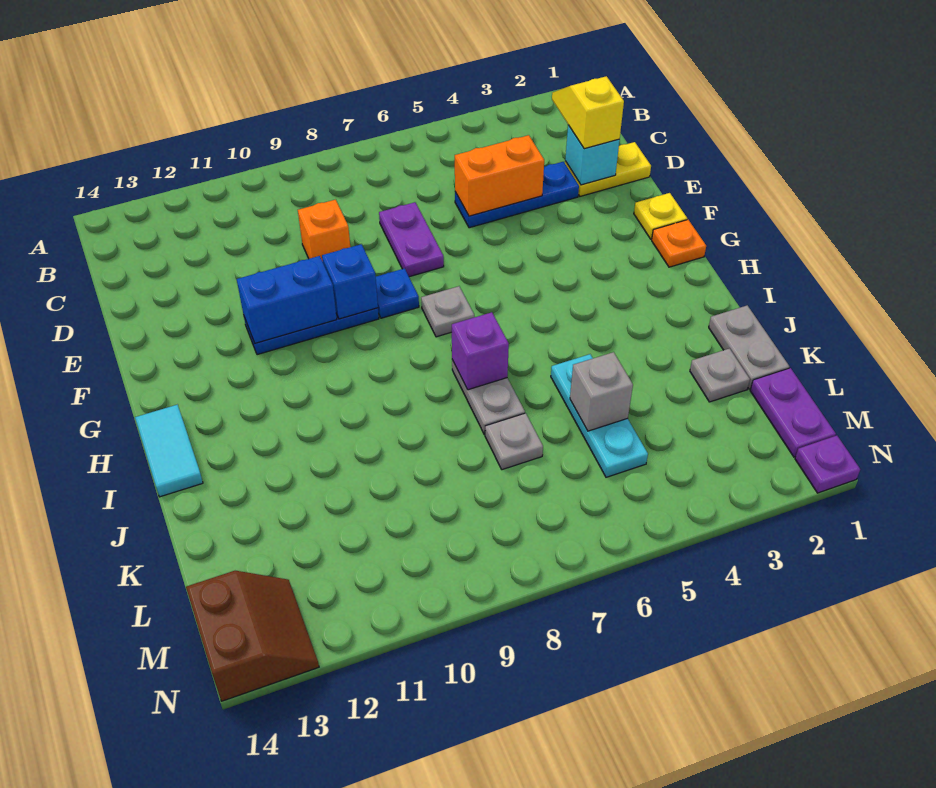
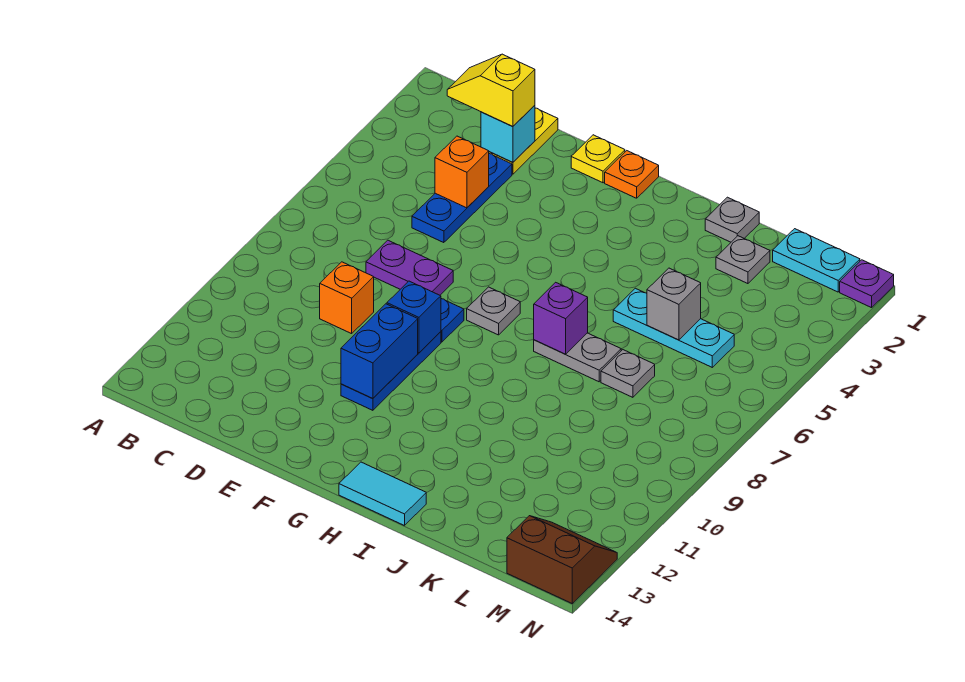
orange brick D4:D5 level 2 -> orange brick D4 level 2
grey plate J1:K1 level 1 -> grey plate J1 level 1
purple plate L1:M1 level 1 -> cyan plate L1:M1 level 1

